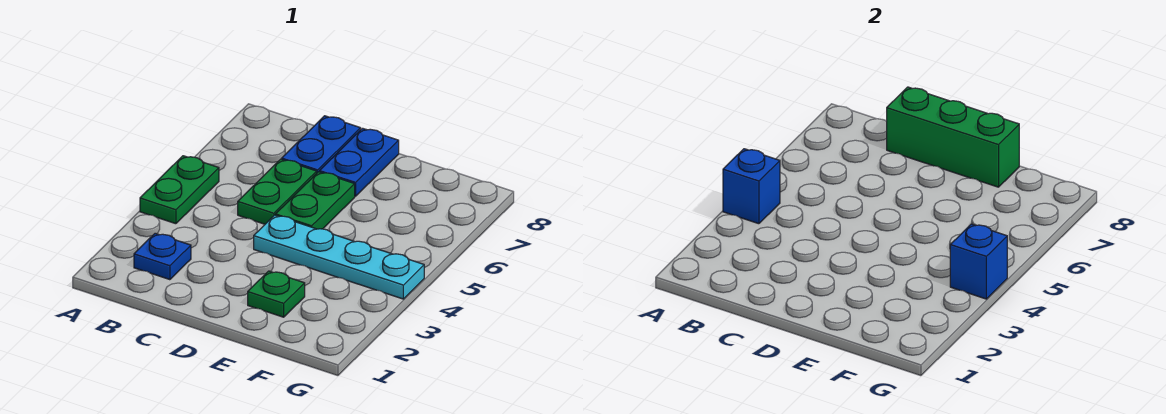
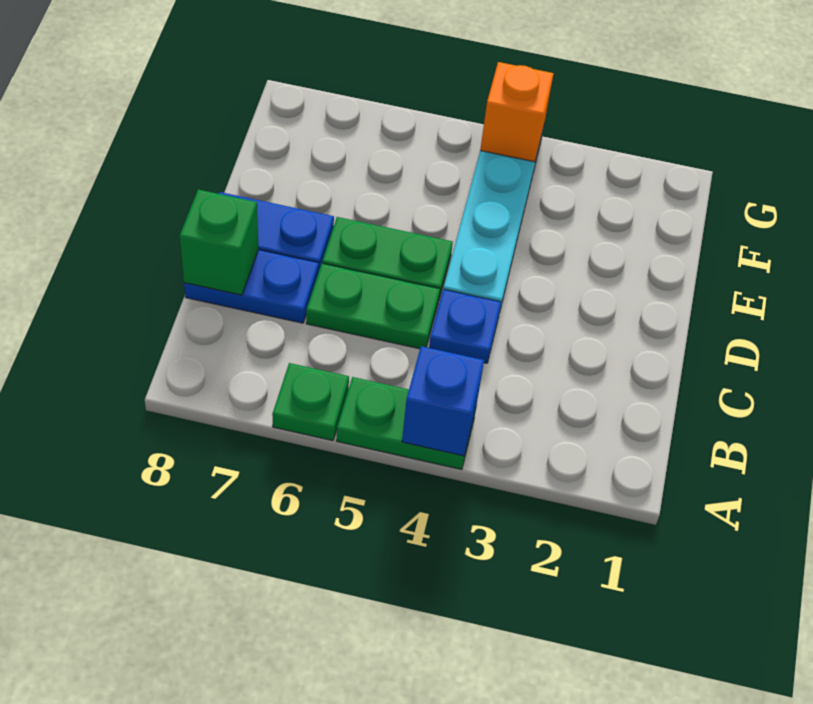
blue plate B2 level 1 -> blue plate C4 level 1
green brick C8:E8 level 2 -> green brick C8 level 2
green plate E2 level 1 -> green plate A6 level 1
blue brick G4 level 2 -> orange brick G4 level 2

